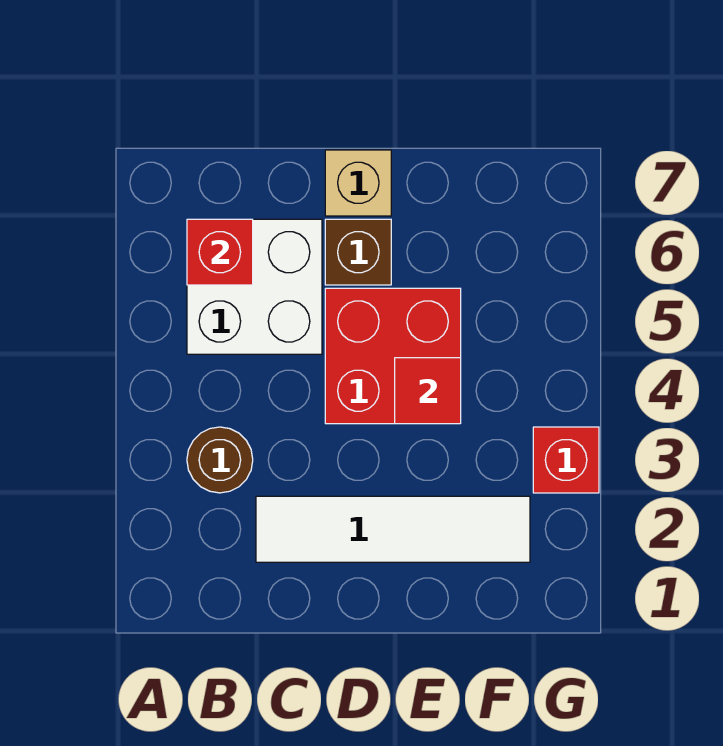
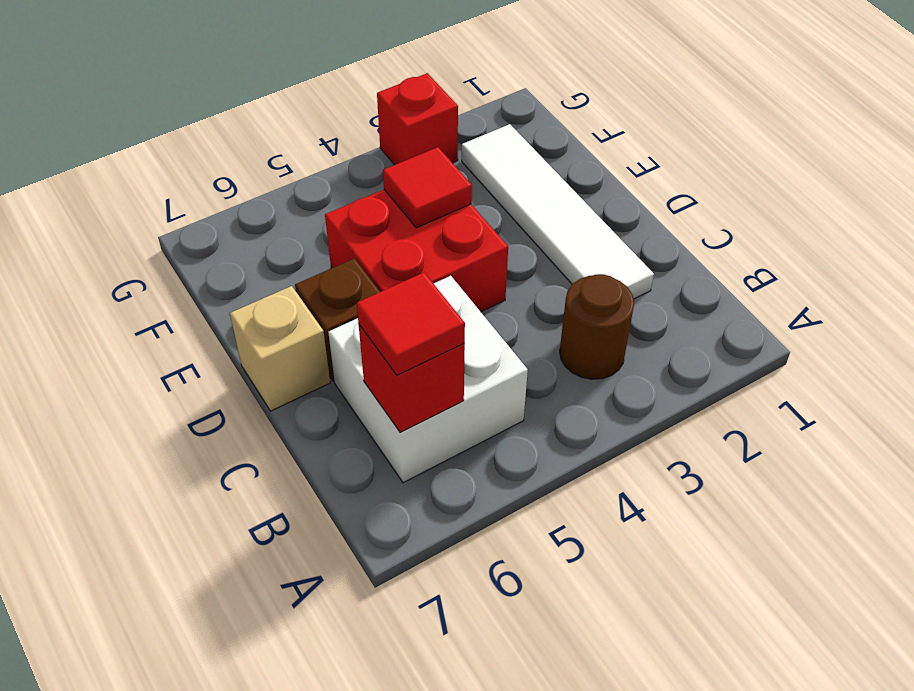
none -> red tile B6 level 3

